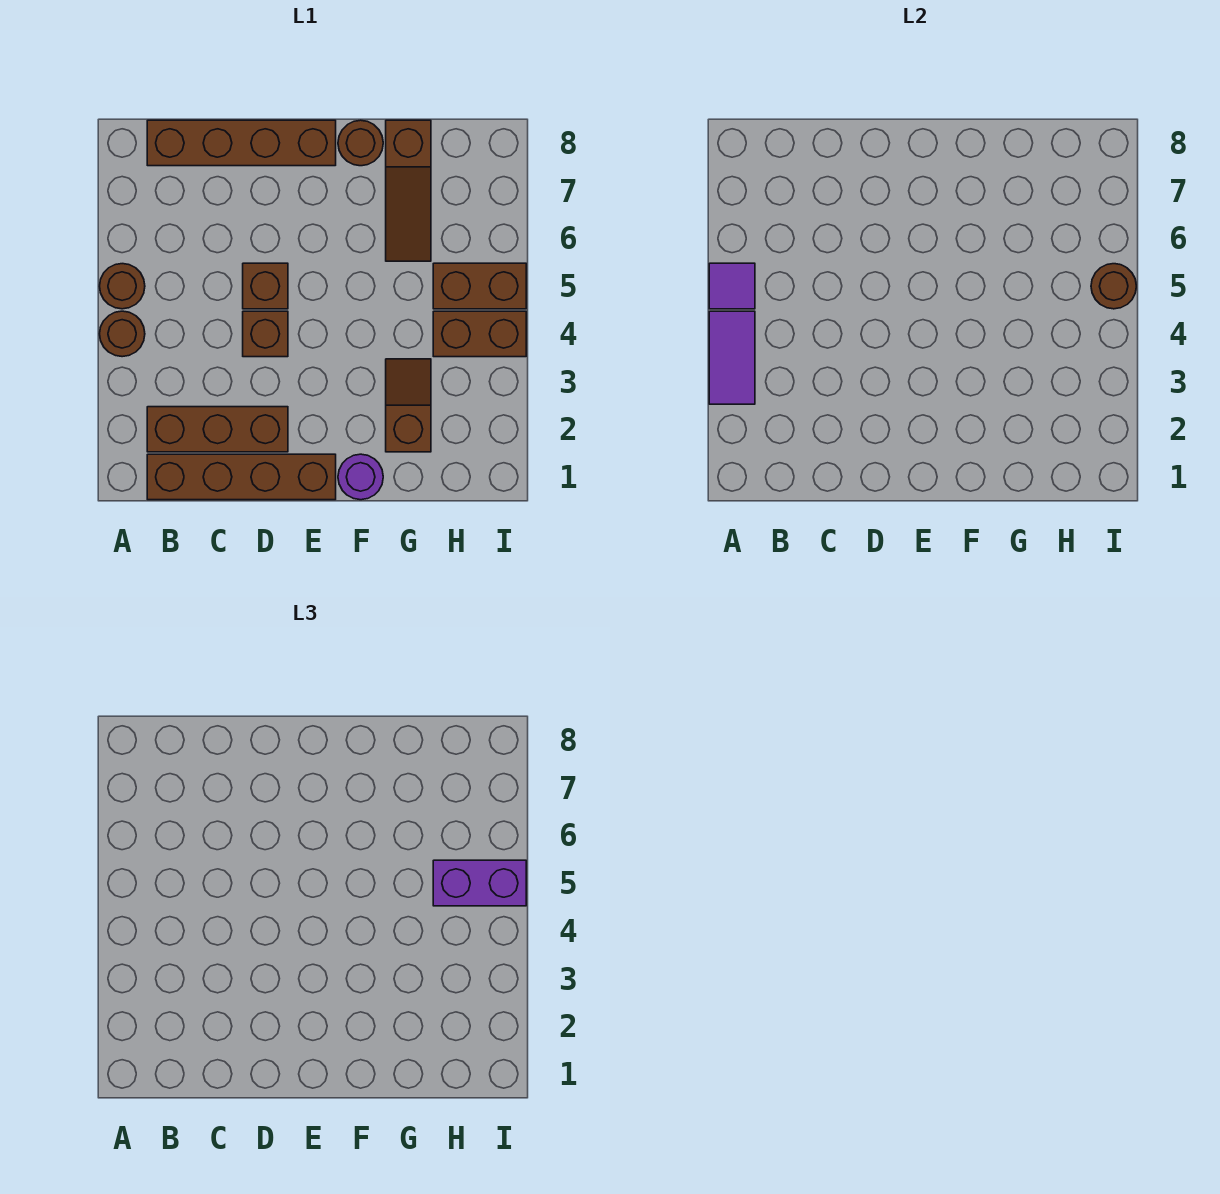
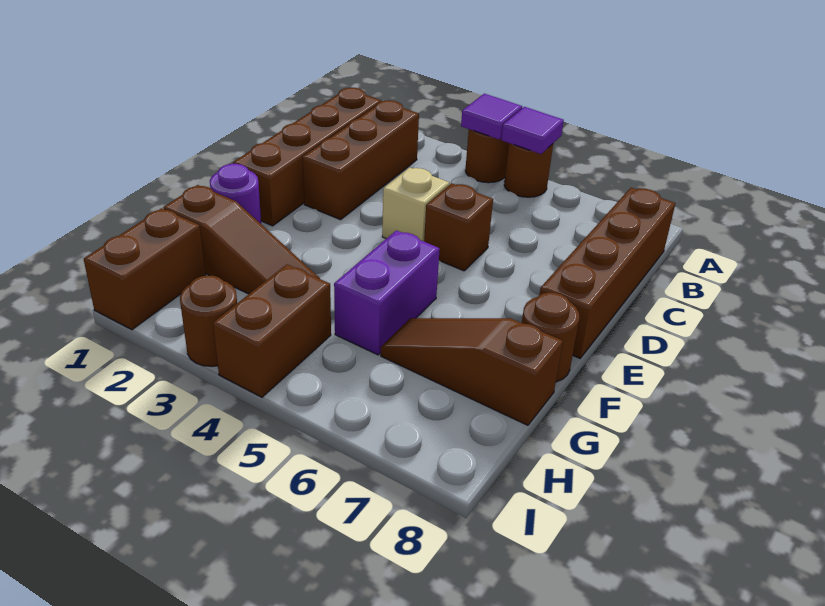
purple tile A3:A4 level 2 -> purple tile A4 level 2
brown brick D4 level 1 -> tan brick D4 level 1
brown slope G2:G3 level 1 top 2 -> brown slope G1:G3 level 1 top 1
brown brick H5:I5 level 1 -> brown brick H1:I1 level 1
purple brick H5:I5 level 3 -> purple brick F5:G5 level 1
brown round brick I5 level 2 -> brown round brick I3 level 1

